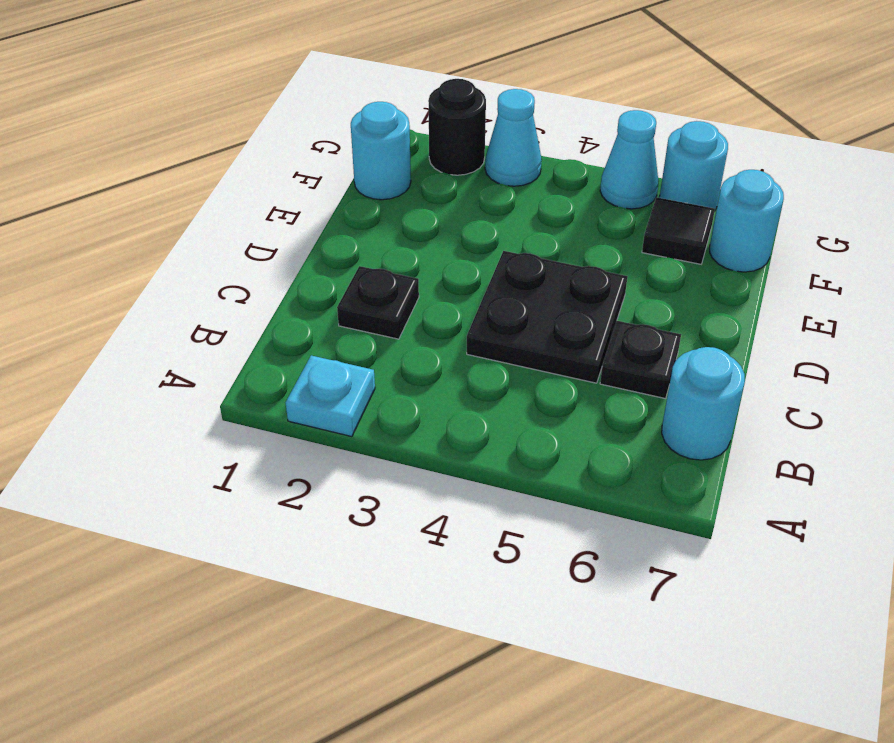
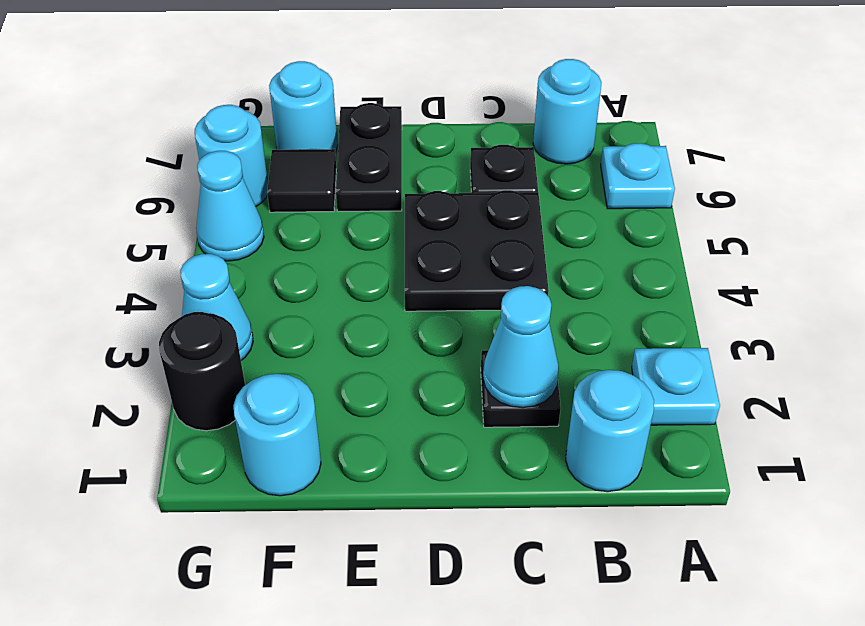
none -> cyan plate A6 level 1
none -> cyan round brick B1 level 1
none -> cyan cone C2 level 2
none -> black plate E6:E7 level 1

